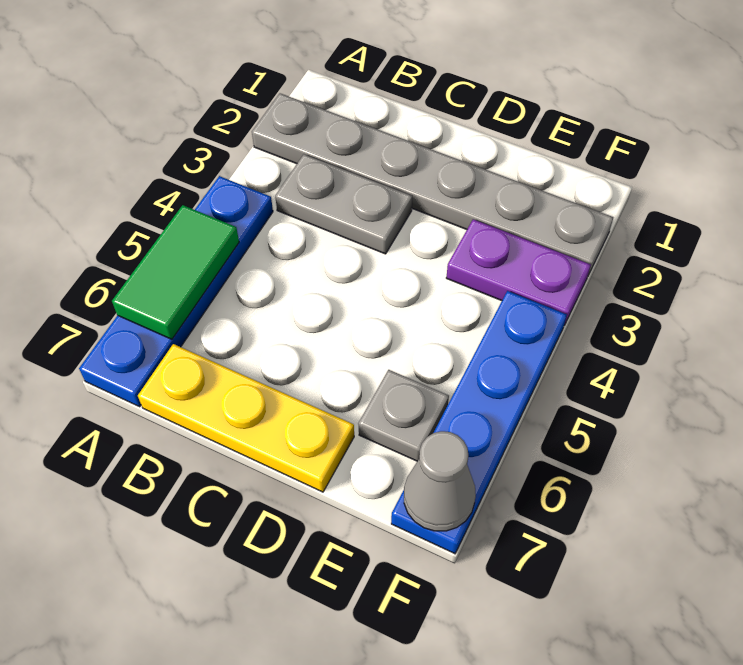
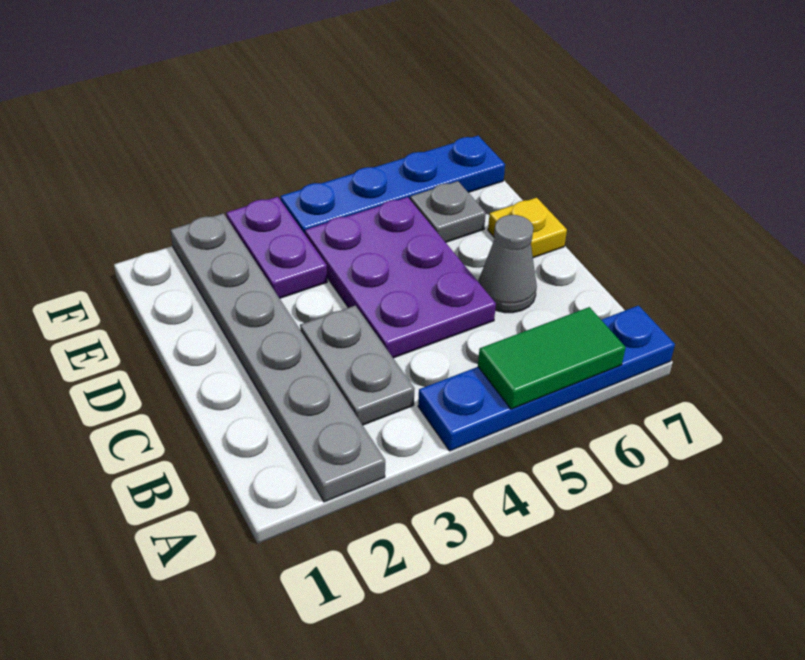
yellow plate B7:D7 level 1 -> yellow plate D7 level 1
none -> purple plate C4:E5 level 1
grey cone F7 level 2 -> grey cone C6 level 1

